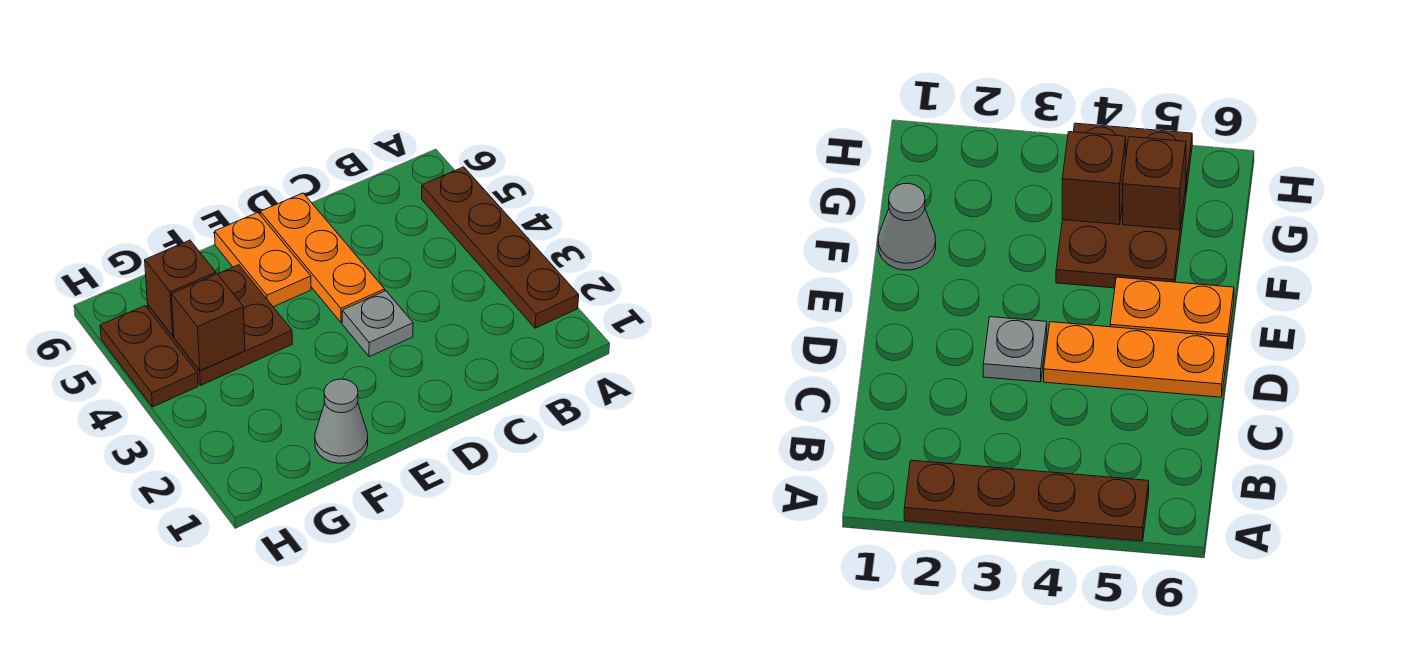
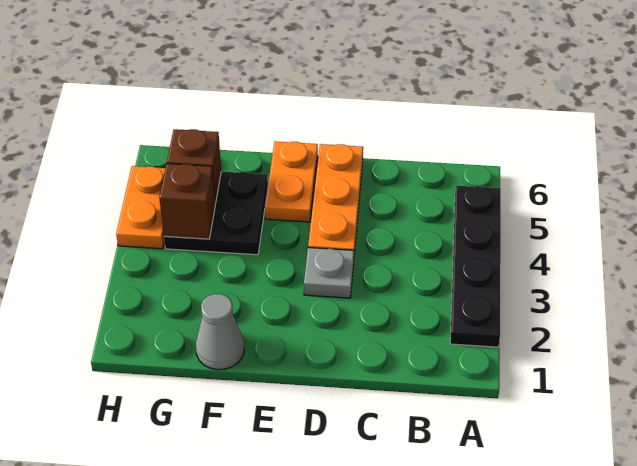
brown plate A2:A5 level 1 -> black plate A2:A5 level 1
brown plate F4:G5 level 1 -> black plate F4:G5 level 1
brown plate H4:H5 level 1 -> orange plate H4:H5 level 1

